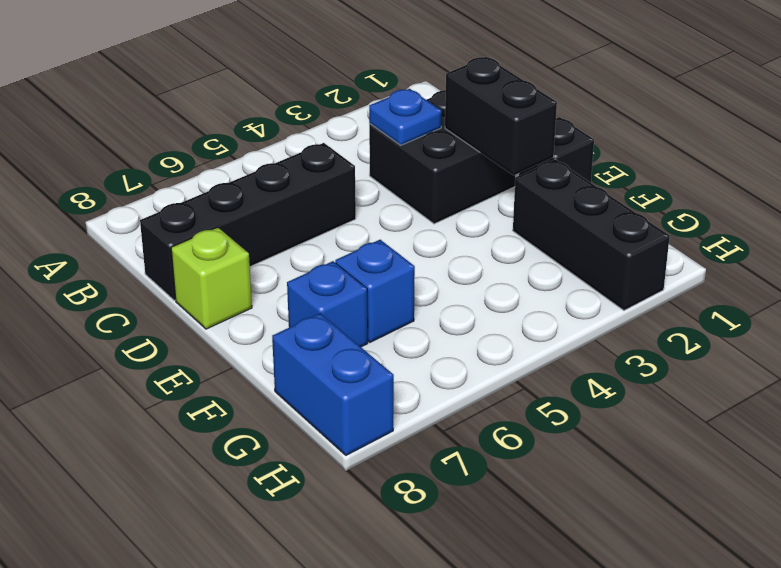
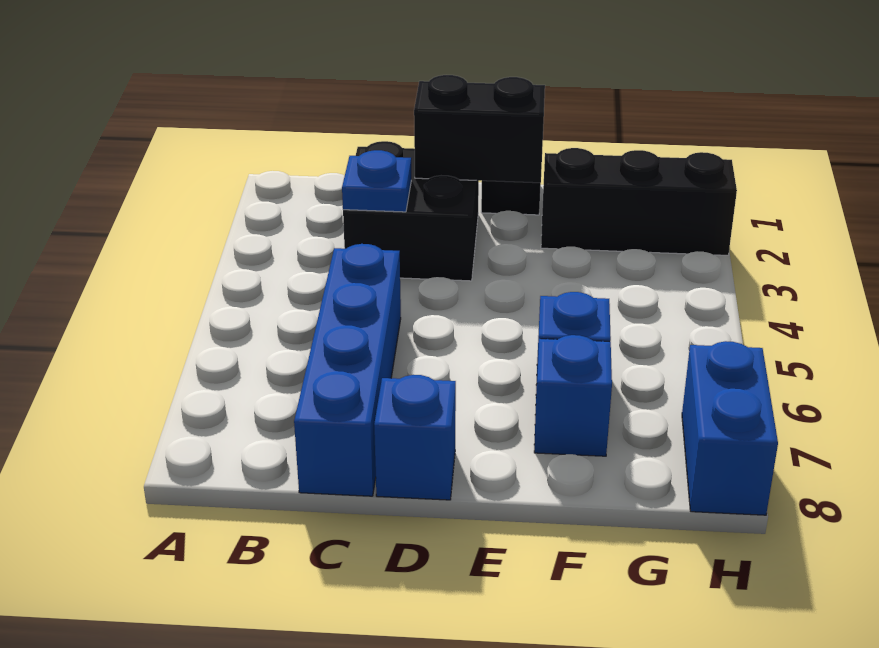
black brick C5:C8 level 1 -> blue brick C5:C8 level 1
lime brick D8 level 1 -> blue brick D8 level 1
blue brick G8:H8 level 1 -> blue brick H7:H8 level 1

